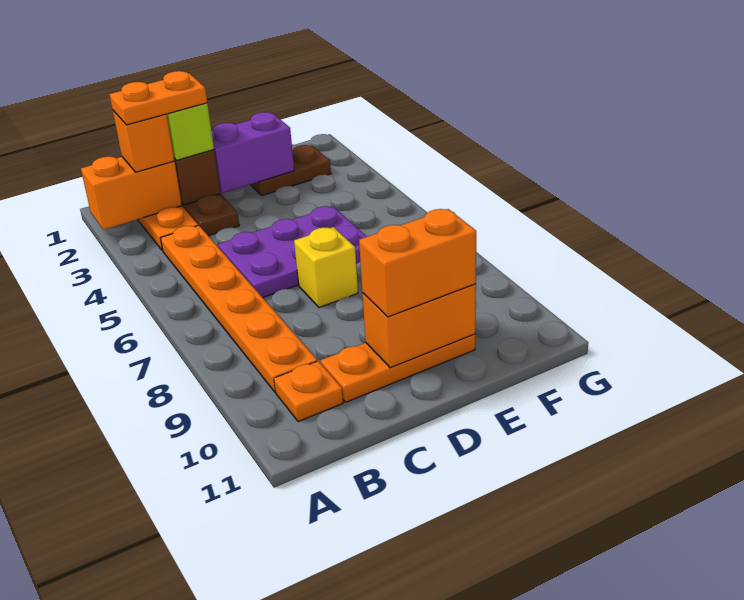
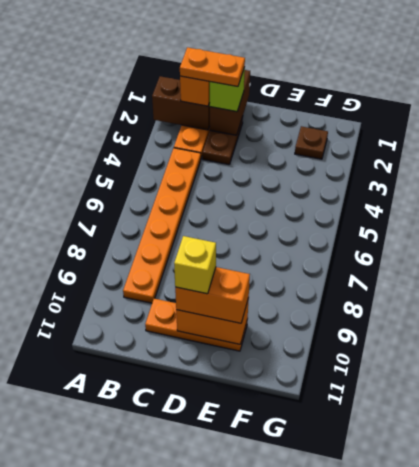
orange brick A2:B2 level 2 -> brown brick A2:B2 level 2
orange plate B10 level 1 -> none
purple plate C5:E6 level 1 -> none
purple brick D2:E2 level 2 -> none
yellow brick D7 level 1 -> yellow brick D10 level 4
brown plate E2:F2 level 1 -> brown plate F2 level 1

